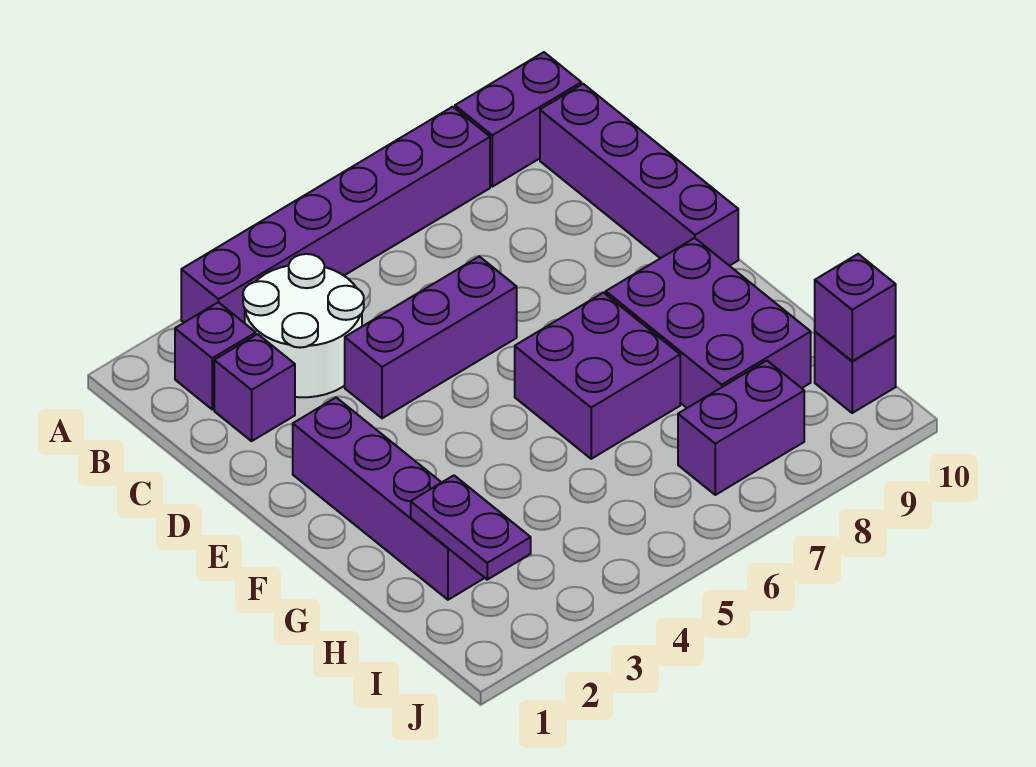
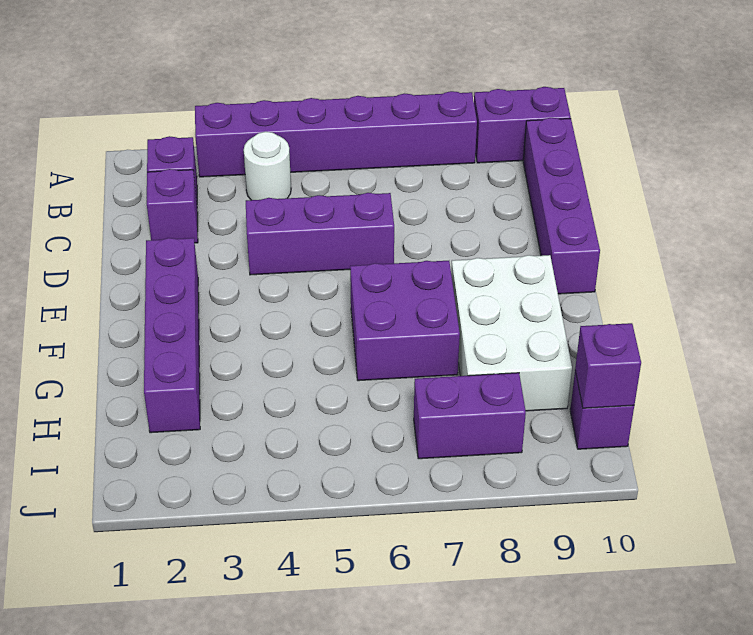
white round brick B3:C4 level 1 -> white round brick B4 level 1
purple brick F8:H9 level 1 -> white brick F8:H9 level 1
purple plate H2:I2 level 2 -> none

